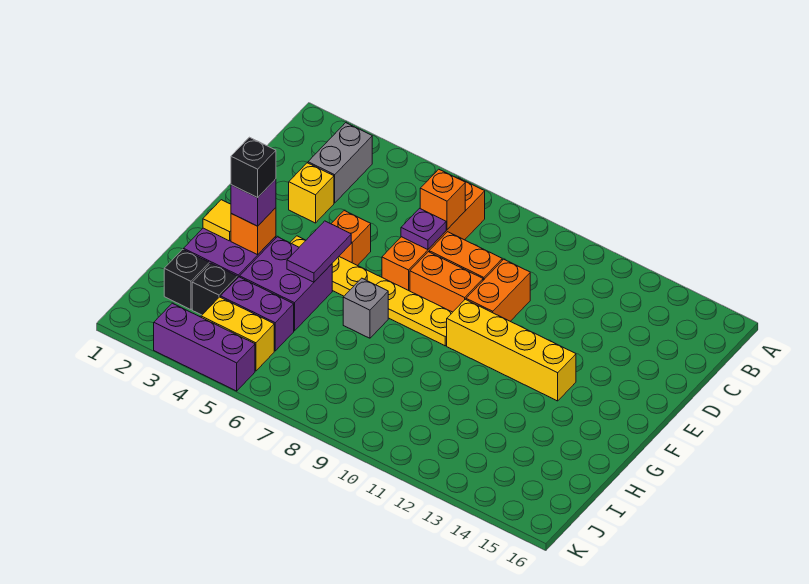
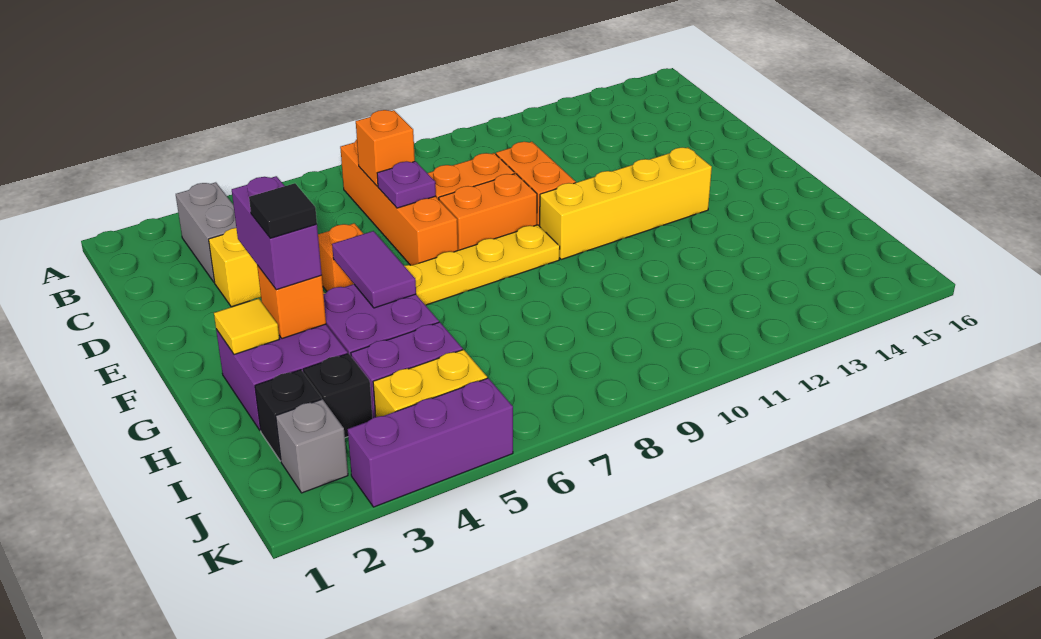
purple brick G3 level 3 -> purple brick F3:G3 level 3
black brick G3 level 4 -> black tile G3 level 4
grey brick G7 level 1 -> grey brick J2 level 1

